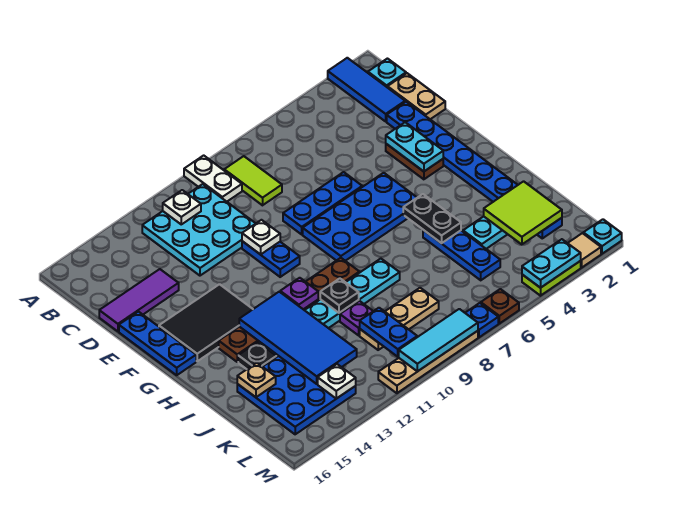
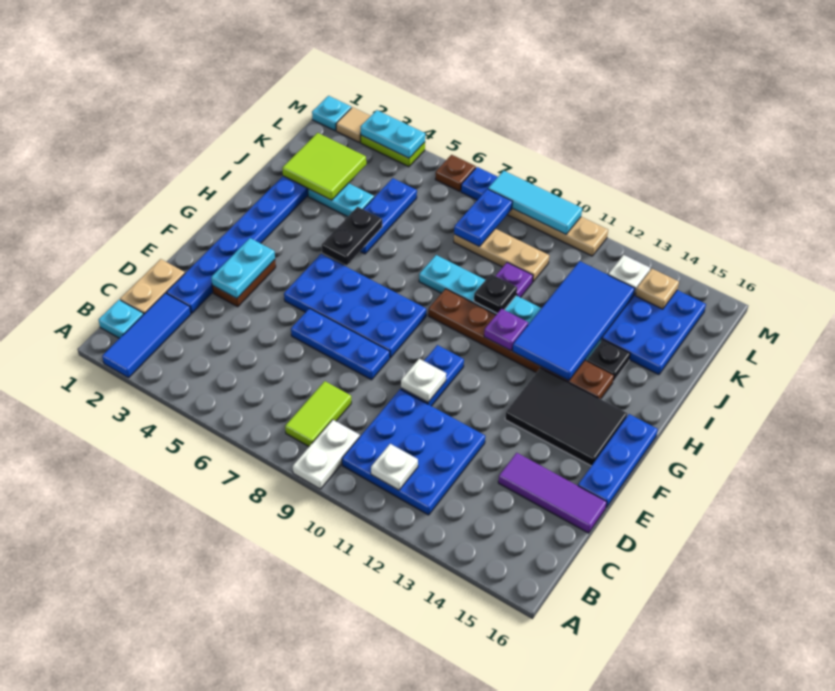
cyan plate B10:D12 level 1 -> blue plate B10:D12 level 1
tan plate J15 level 2 -> tan plate L14 level 2
blue plate K10:L10 level 2 -> blue plate K8:L8 level 2

